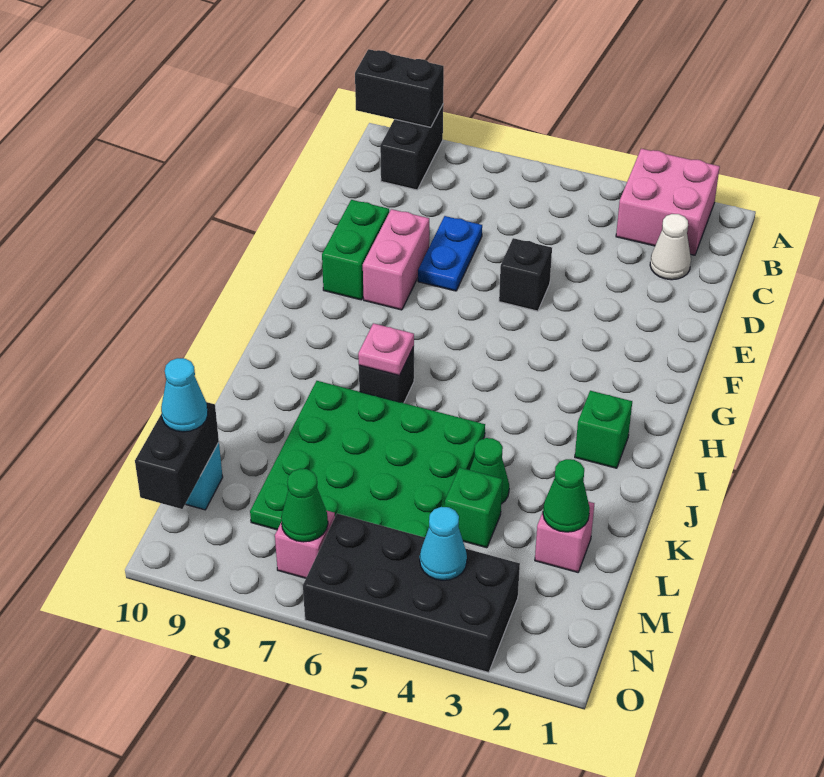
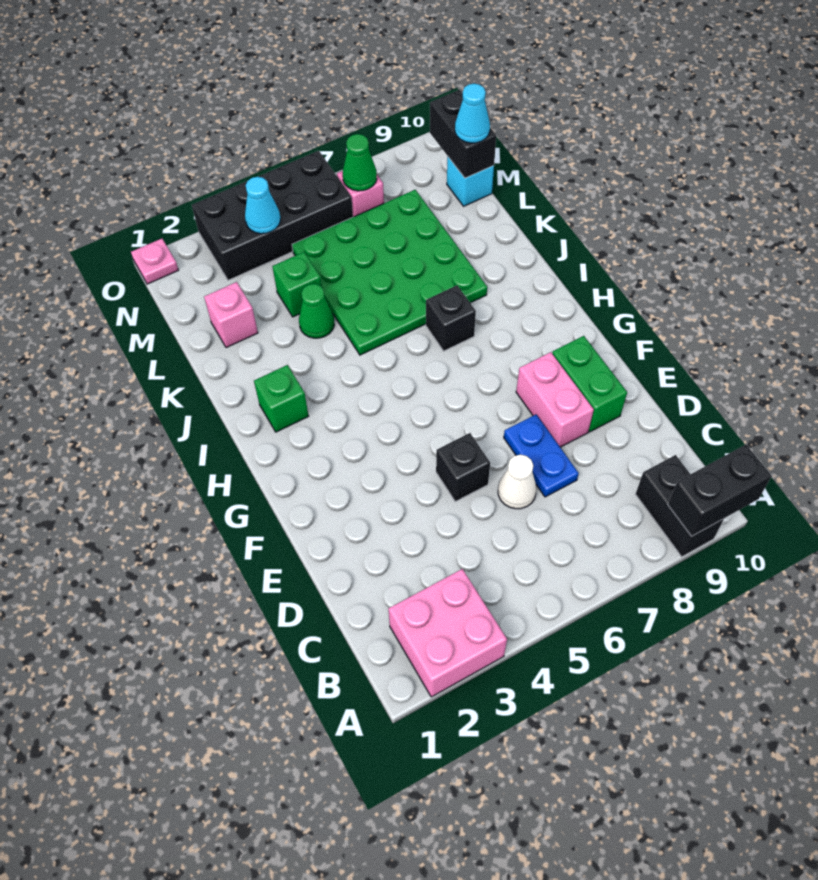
white cone C2 level 1 -> white cone D6 level 1
pink plate I7 level 2 -> pink plate O1 level 1
green cone L2 level 2 -> none

